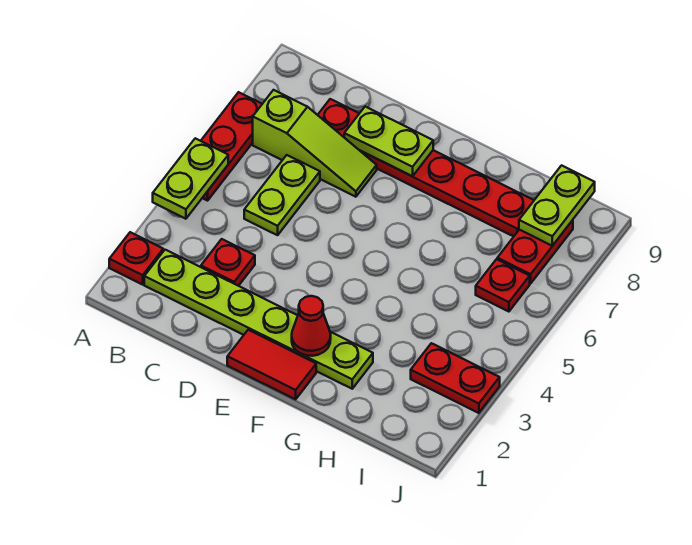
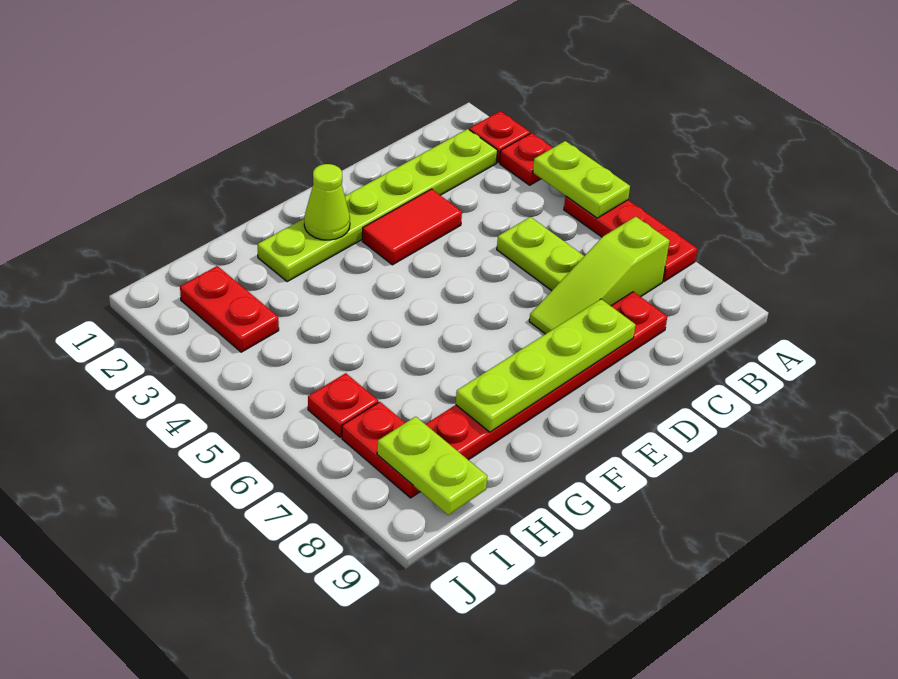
red plate C3 level 1 -> red plate A3 level 1
lime plate D8:E8 level 2 -> lime plate D8:G8 level 2
red tile E1:F1 level 1 -> red tile D3:E3 level 1
red cone F2 level 2 -> lime cone F2 level 2
red plate I3:J3 level 1 -> red plate I2:I3 level 1

